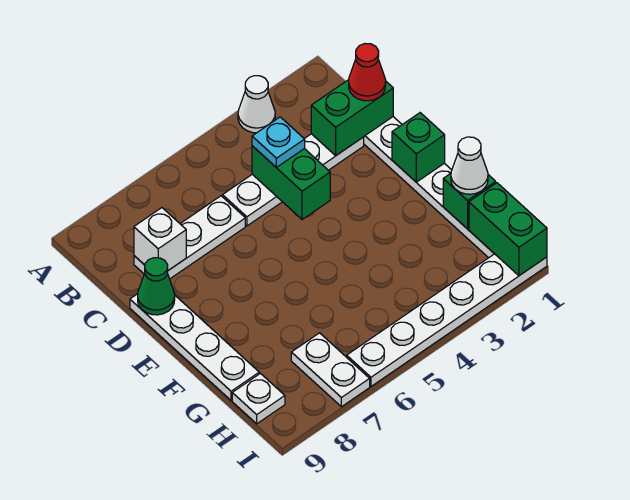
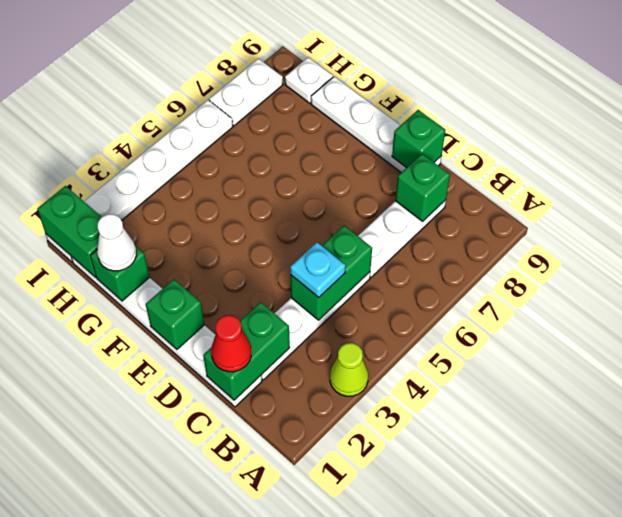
white cone A3 level 1 -> lime cone A3 level 1
green brick C4:D4 level 2 -> green brick C4:C5 level 2
white brick C8 level 2 -> green brick C8 level 2
green cone D9 level 2 -> green brick D9 level 2
white plate H7:I7 level 1 -> white plate I7:I8 level 1

